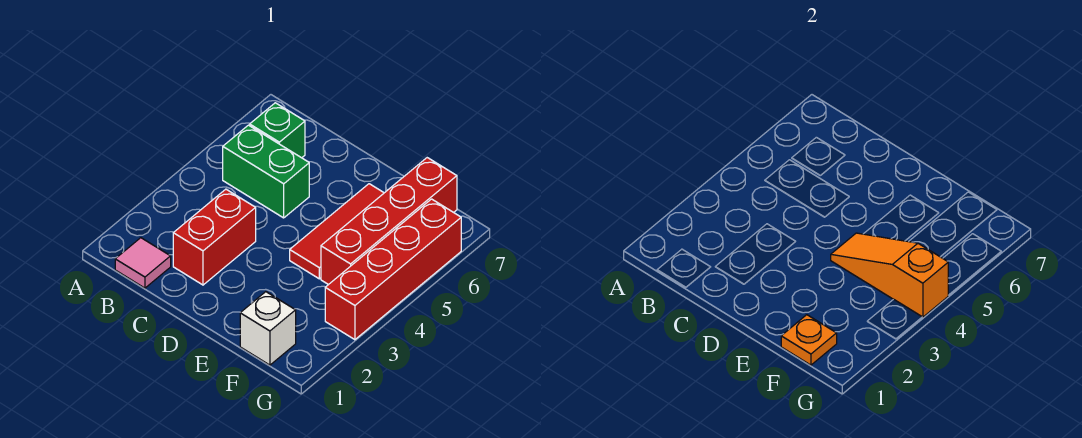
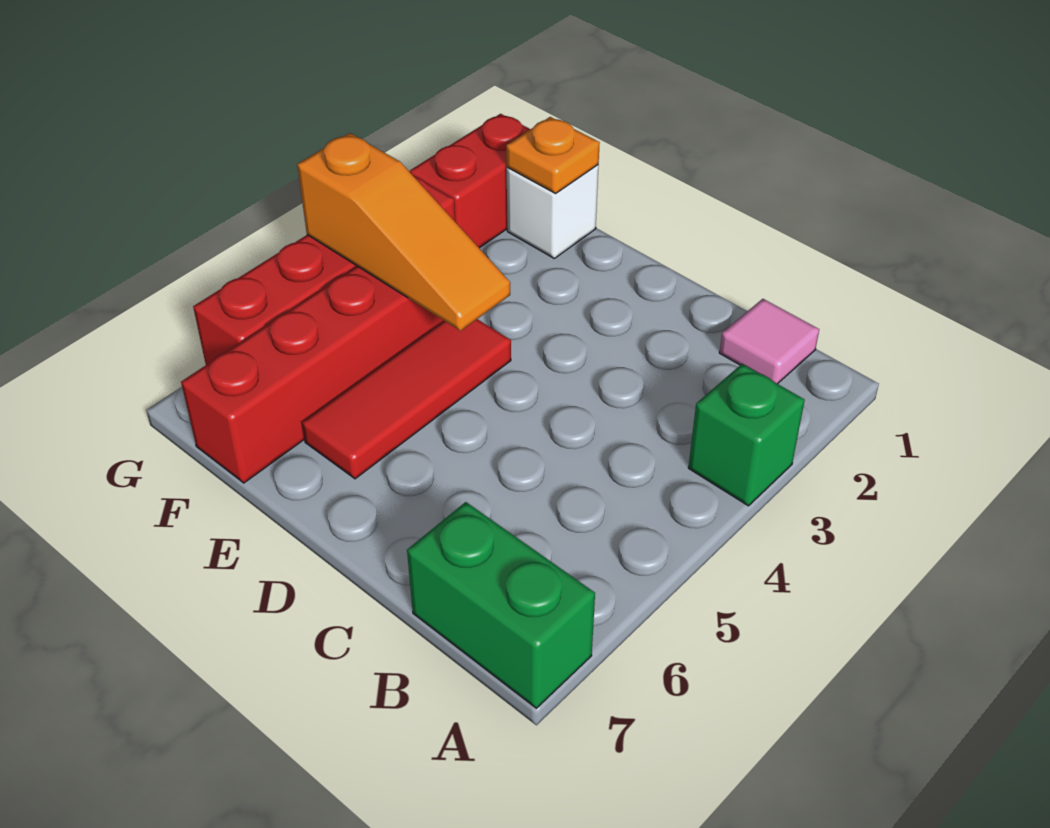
green brick B5:C5 level 1 -> green brick A7:B7 level 1
green brick B6 level 1 -> green brick A3 level 1
red brick C2:C3 level 1 -> red brick G1:G2 level 1

